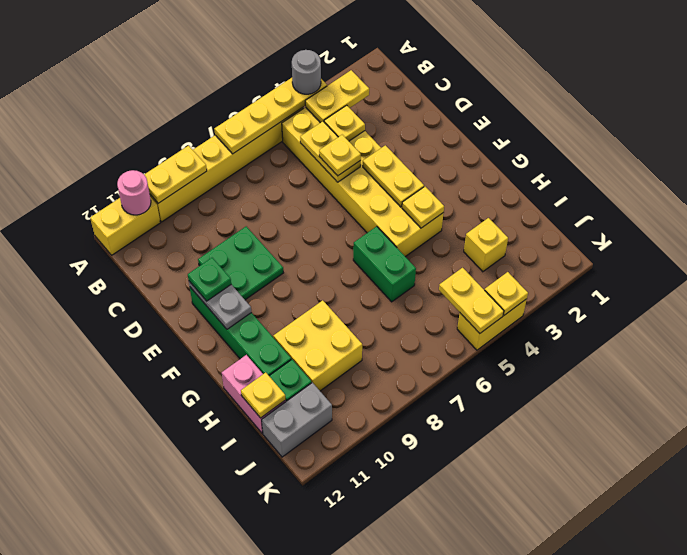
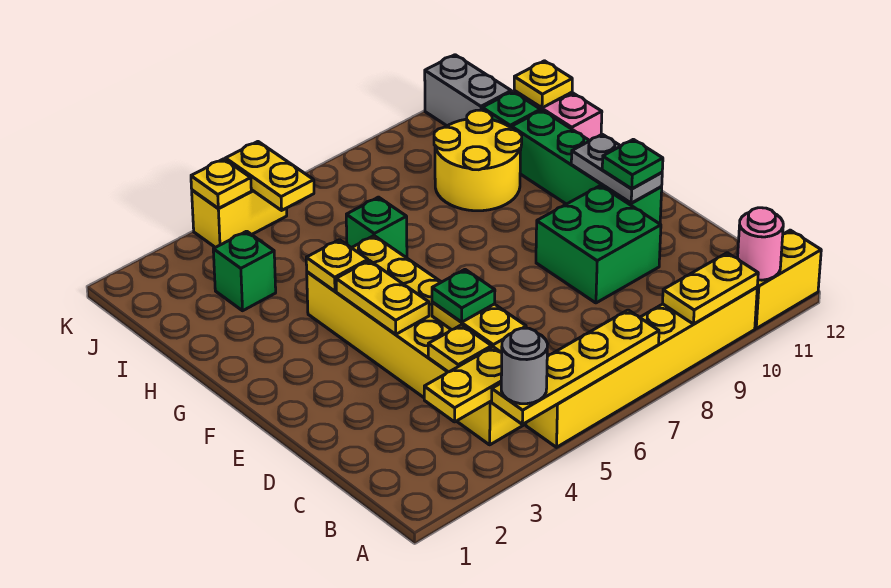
yellow plate D5 level 3 -> green plate D5 level 3
green plate D9:E10 level 1 -> green brick D9:E10 level 1
green brick G6:H6 level 1 -> green brick H6 level 1
yellow brick H9:I10 level 1 -> yellow round brick H9:I10 level 1
yellow brick I3 level 1 -> green brick I3 level 1
grey brick J11:J12 level 1 -> grey brick J11:K11 level 1

